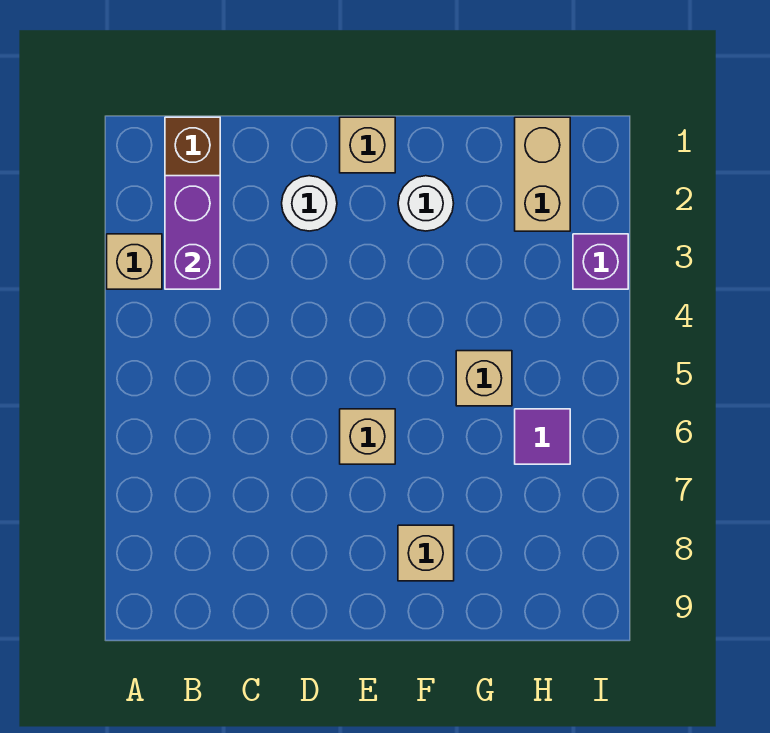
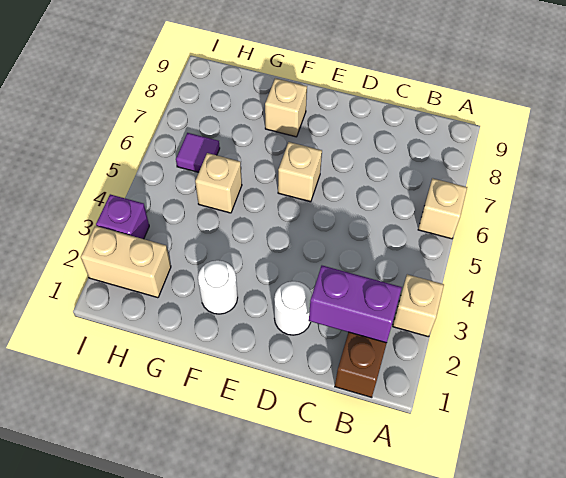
purple brick B2:B3 level 2 -> purple brick B2:C2 level 2
tan brick E1 level 1 -> tan brick A6 level 1
tan brick H1:H2 level 1 -> tan brick H2:I2 level 1

